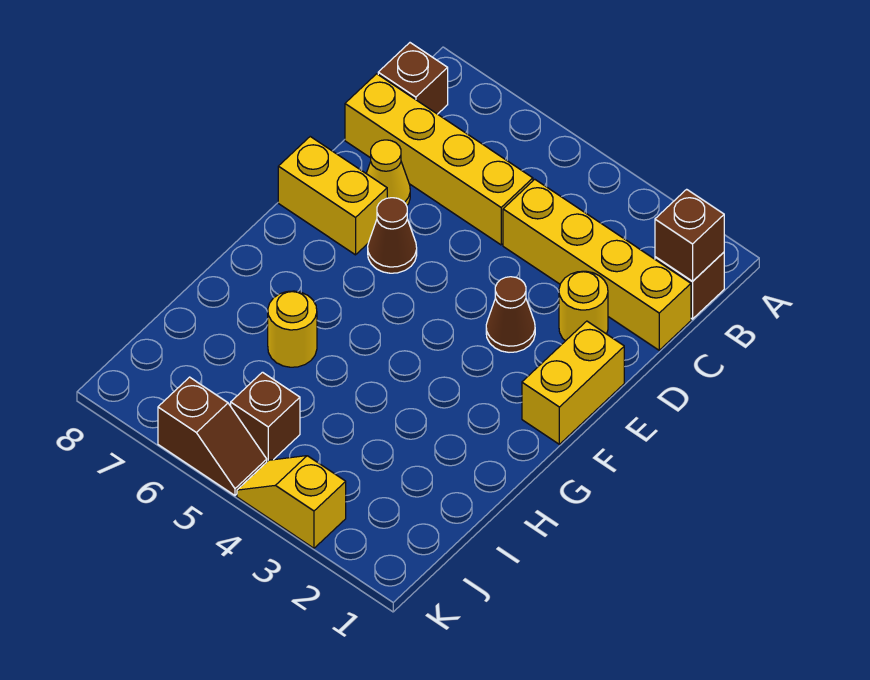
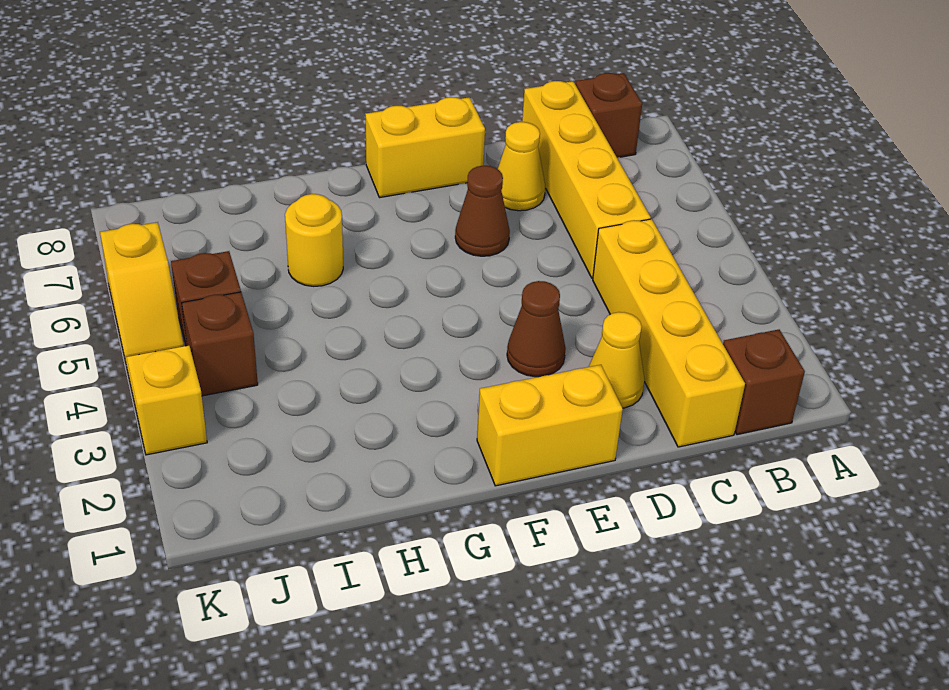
brown brick B1 level 2 -> brown brick J4 level 1
yellow round brick D2 level 1 -> yellow cone D2 level 1
yellow brick E7:E8 level 1 -> yellow brick E8:F8 level 1
brown slope K5:K6 level 1 top 6 -> yellow slope K5:K6 level 1 top 6

